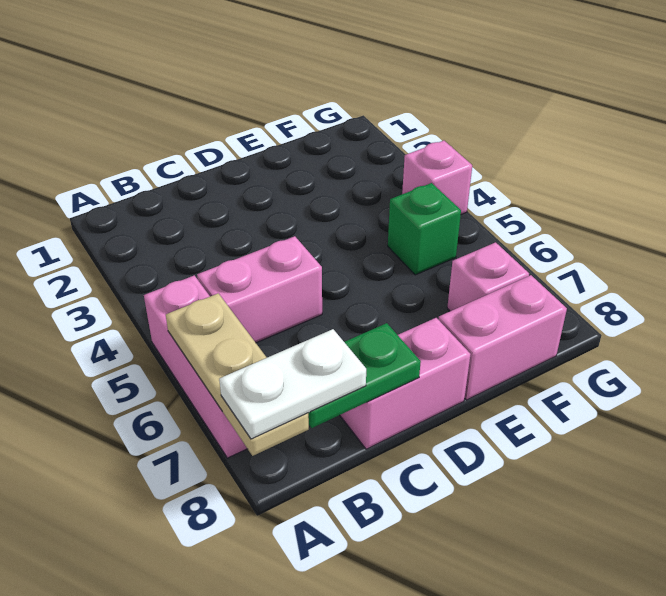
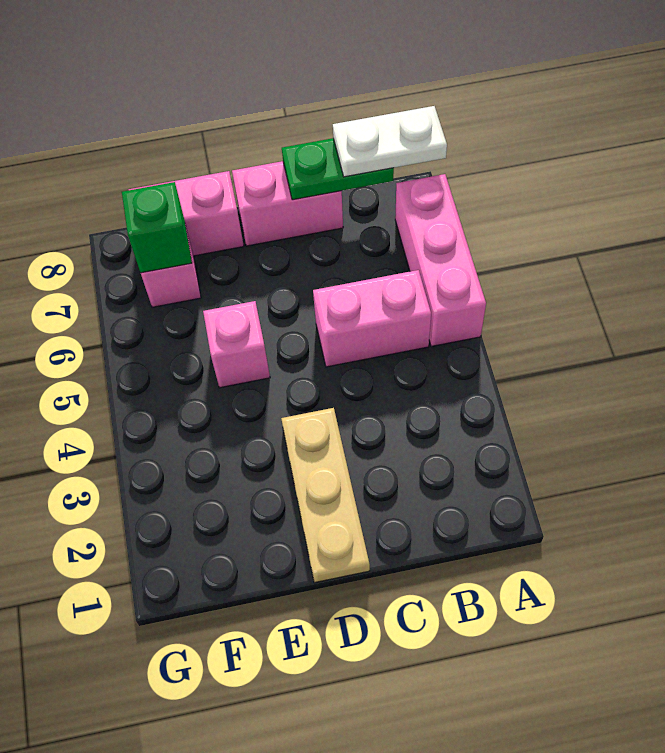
tan plate A6:A8 level 2 -> tan plate D1:D3 level 1
green brick F5 level 1 -> green brick F7 level 2
pink brick G4 level 1 -> pink brick E5 level 1

